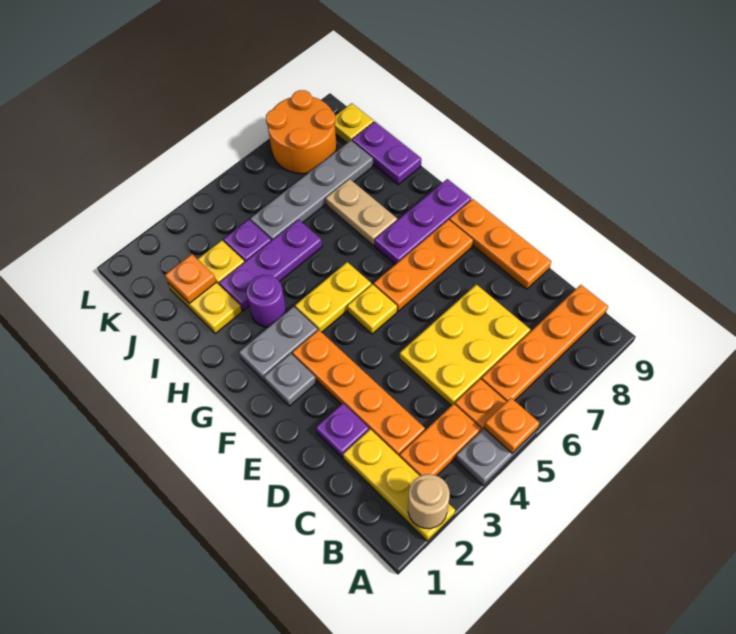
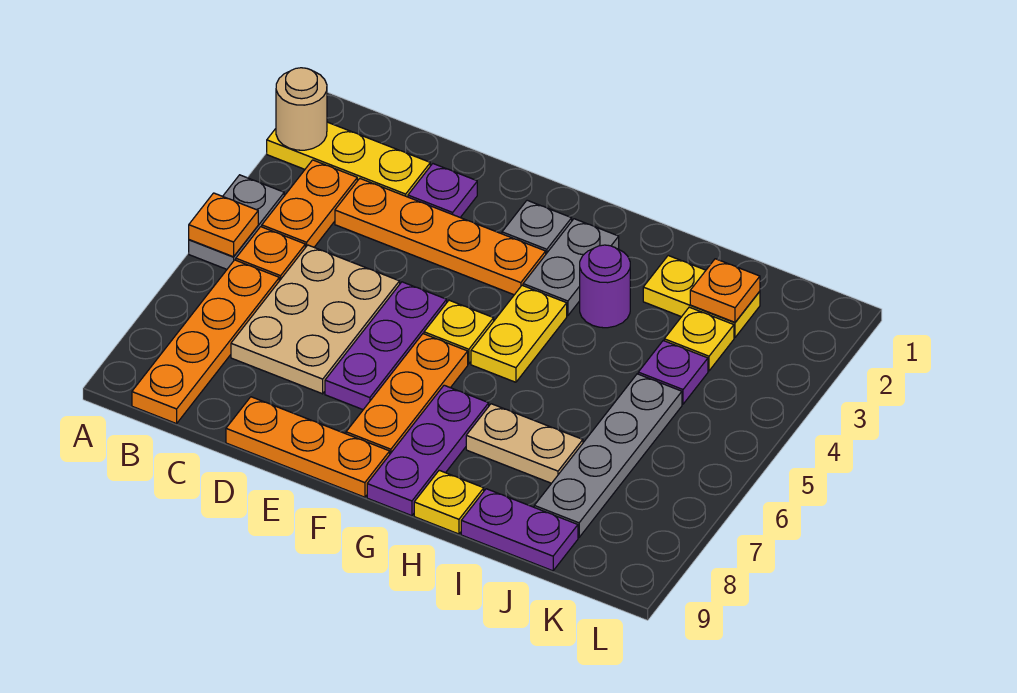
yellow plate C5:D7 level 1 -> tan plate C5:D7 level 1
purple plate I3:I5 level 1 -> purple plate E5:E7 level 1
orange round brick K7:L8 level 1 -> none
yellow plate K9 level 1 -> yellow plate H9 level 1

